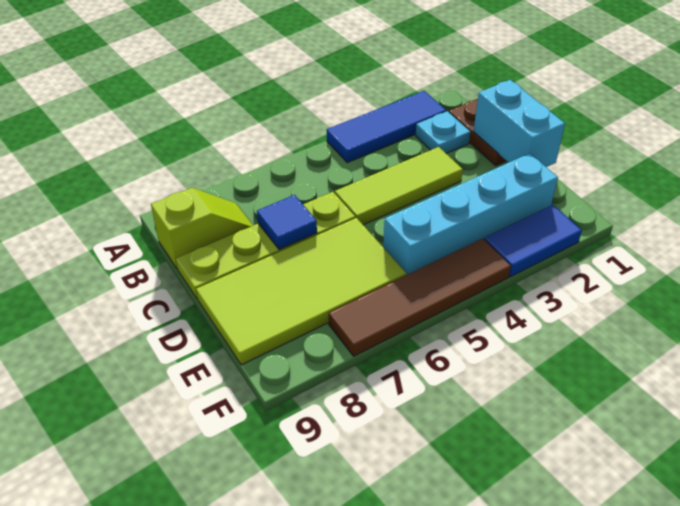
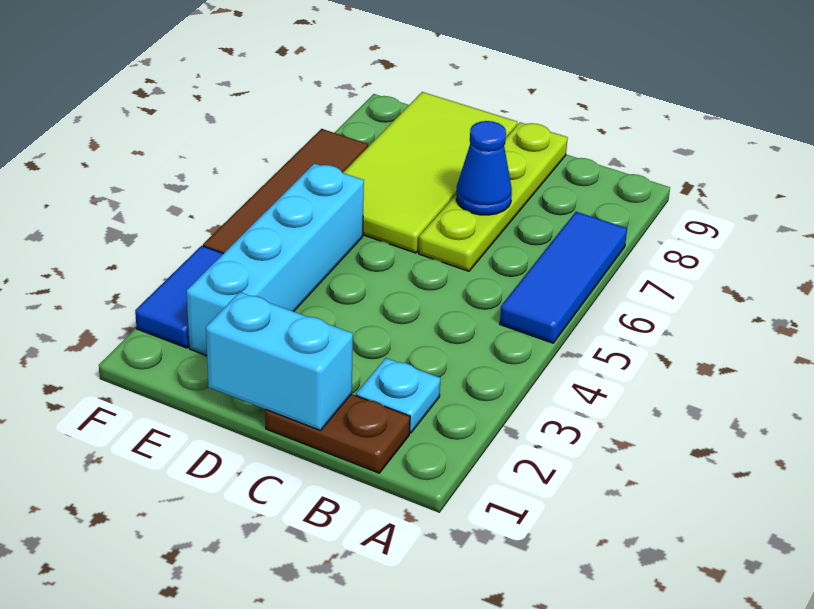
blue tile A2:A4 level 1 -> blue tile A5:A7 level 1
lime slope B8:B9 level 1 top 9 -> none
lime tile C3:C5 level 1 -> none
blue tile C7 level 2 -> blue cone C7 level 2

